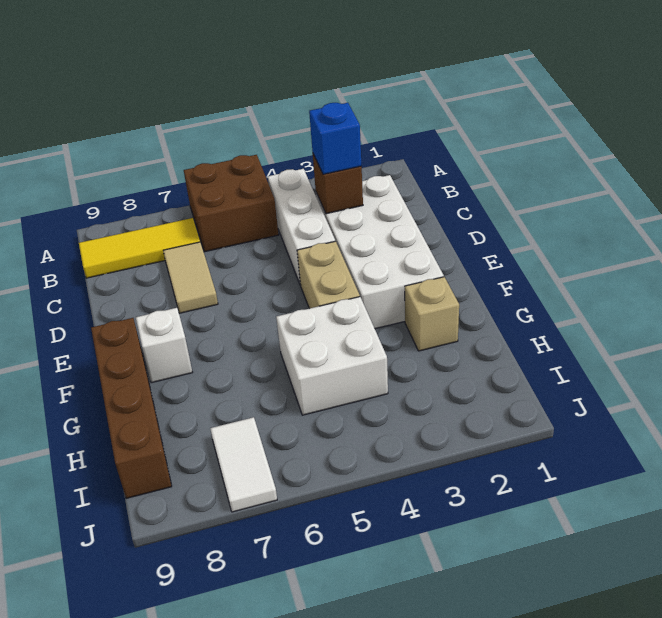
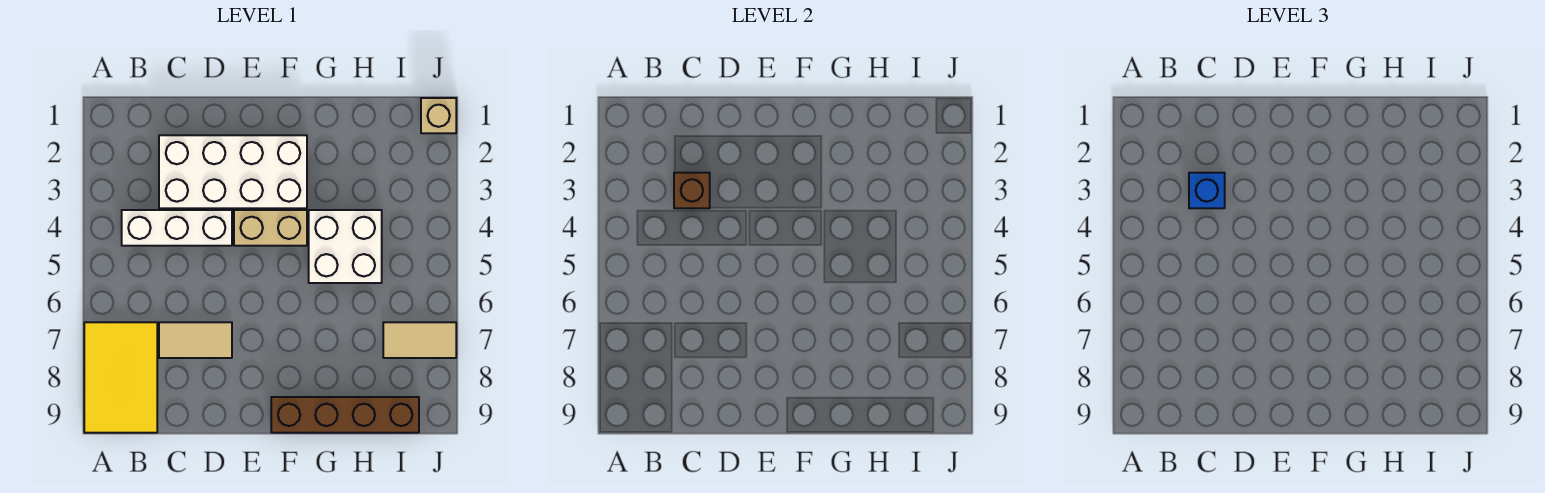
brown brick A5:B6 level 1 -> none
yellow tile B7:B9 level 1 -> yellow tile A7:B9 level 1
white brick F8 level 1 -> none
tan brick G2 level 1 -> tan brick J1 level 1
white tile I7:J7 level 1 -> tan tile I7:J7 level 1

